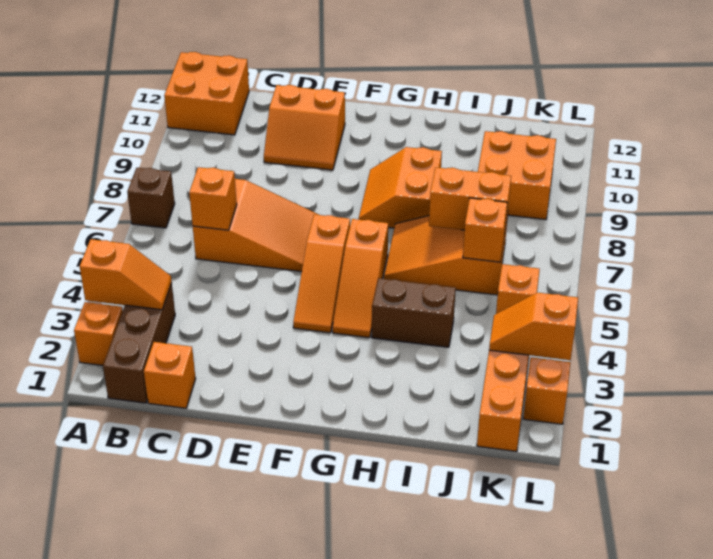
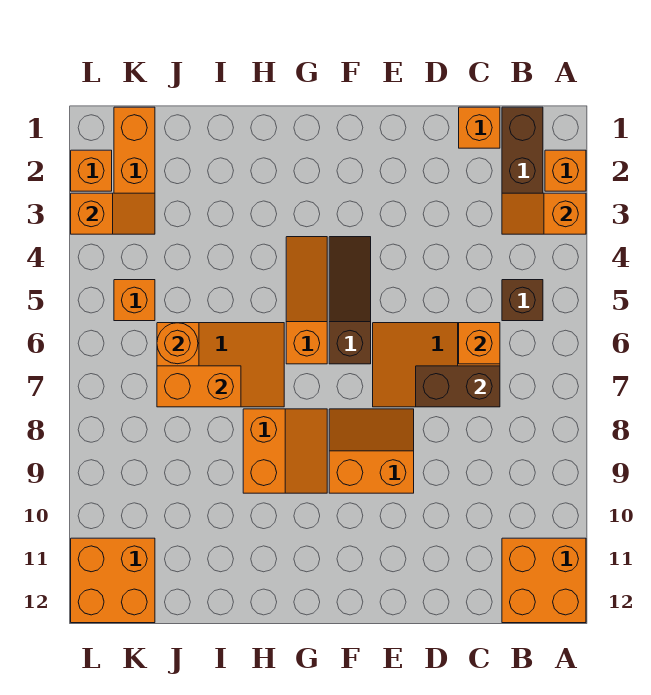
brown brick A7 level 1 -> brown brick B5 level 1
orange slope D10:E11 level 1 top 11 -> orange slope E8:F9 level 1 top 9
orange slope F4:F6 level 1 top 6 -> brown slope F4:F6 level 1 top 6
brown brick H4:I4 level 1 -> brown brick C7:D7 level 2
orange brick J6 level 2 -> orange round brick J6 level 2
orange brick J9:K10 level 1 -> orange brick K11:L12 level 1

